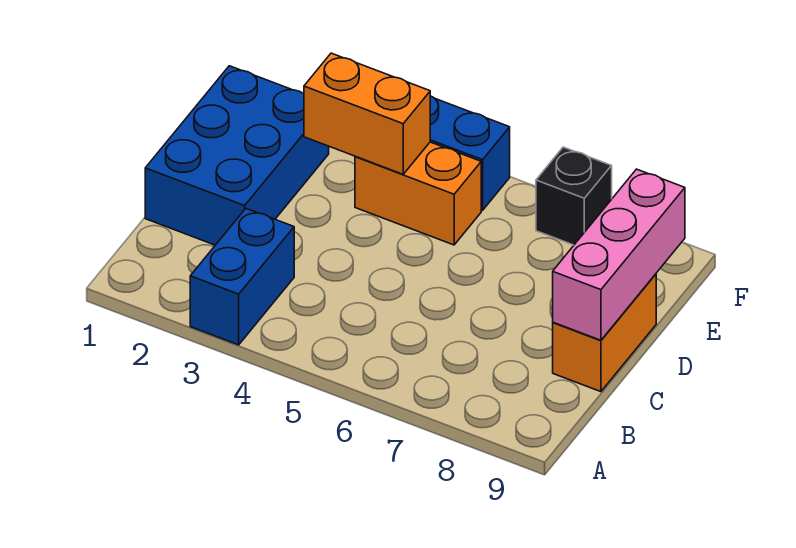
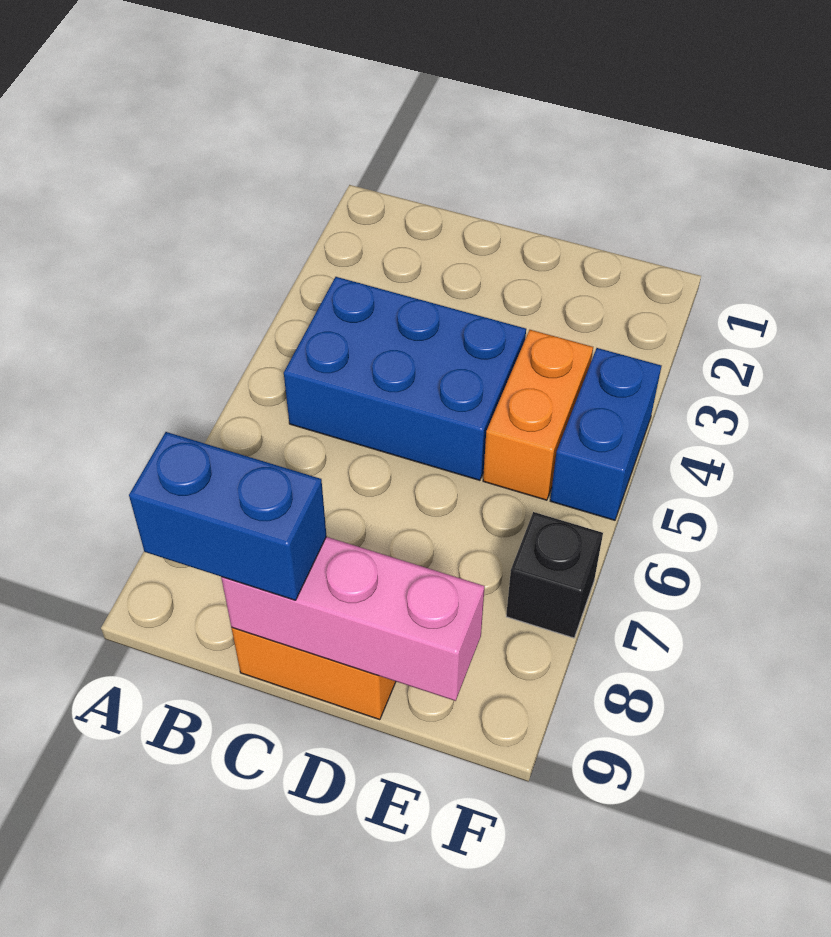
blue brick A3:B3 level 1 -> blue brick B9:C9 level 3
blue brick C1:E2 level 1 -> blue brick B4:D5 level 1
orange brick E3:E4 level 2 -> none

